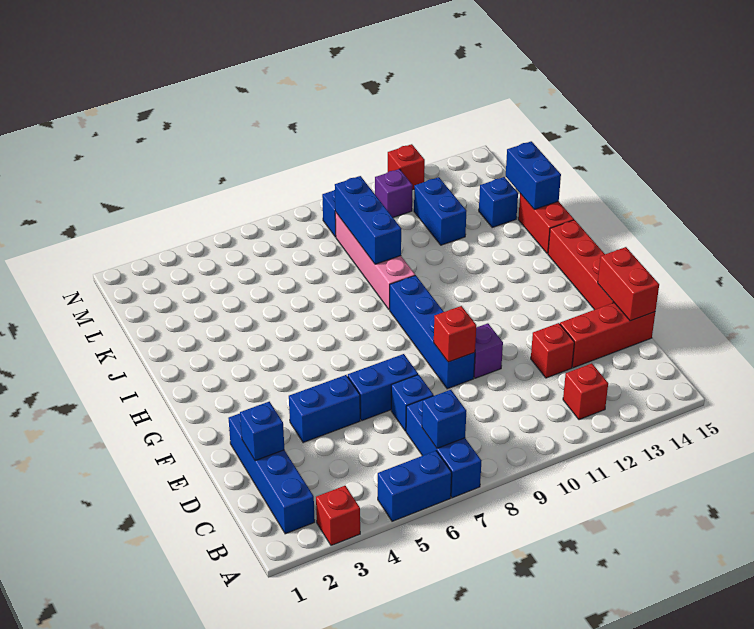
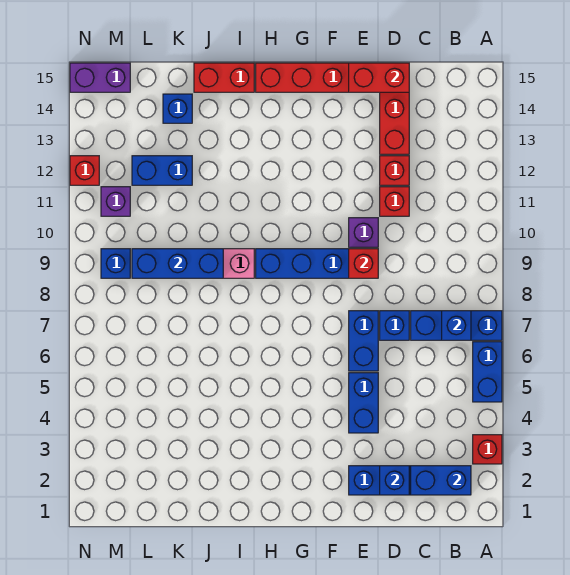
red brick B12 level 1 -> red brick D11 level 1
blue brick J15:K15 level 2 -> blue brick B2:C2 level 2
none -> purple brick M15:N15 level 1

